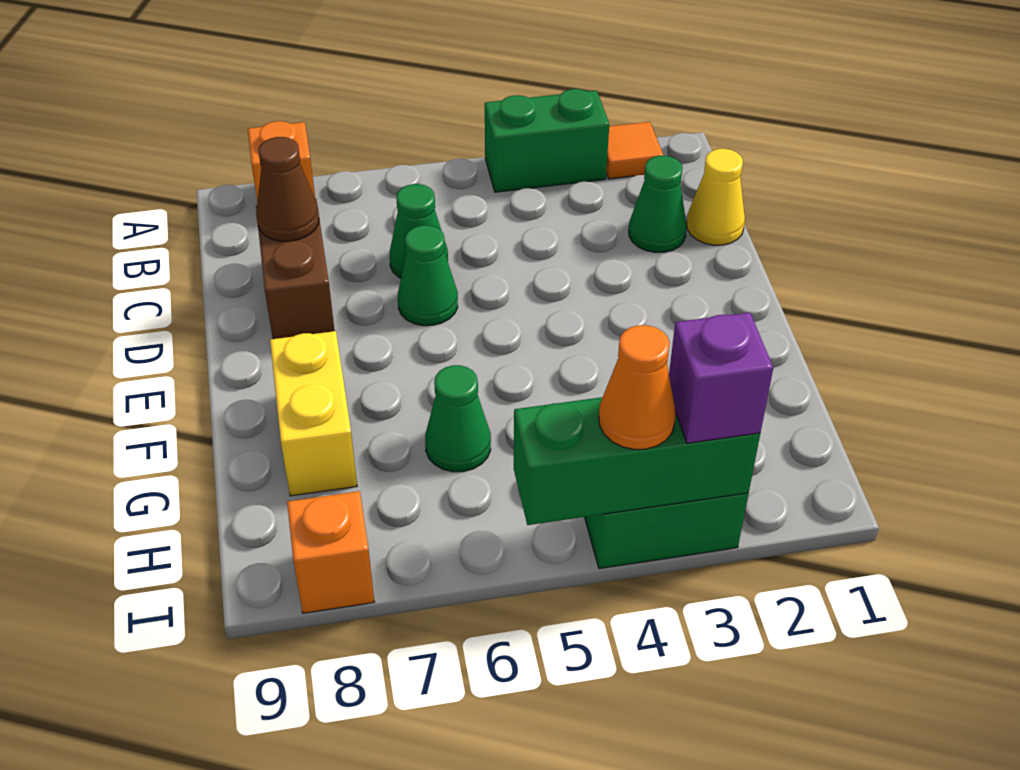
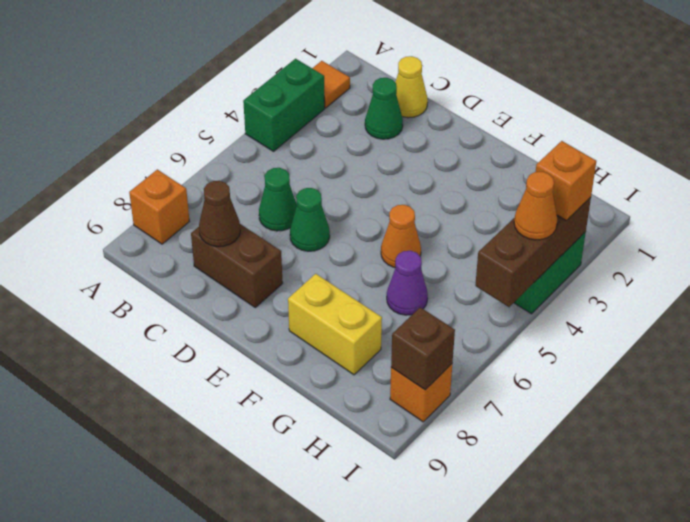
none -> orange cone F5 level 1
green cone G6 level 1 -> purple cone G6 level 1
green brick I3:I5 level 2 -> brown brick I3:I5 level 2
purple brick I3 level 3 -> orange brick I3 level 3
none -> brown brick I8 level 2

